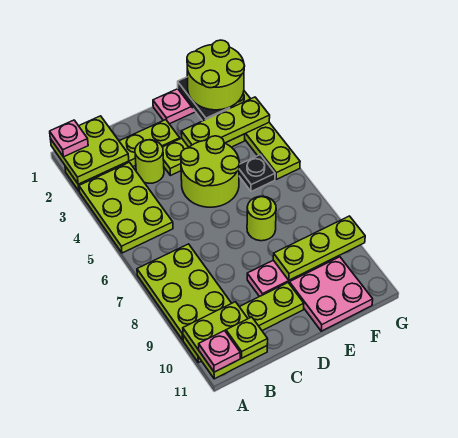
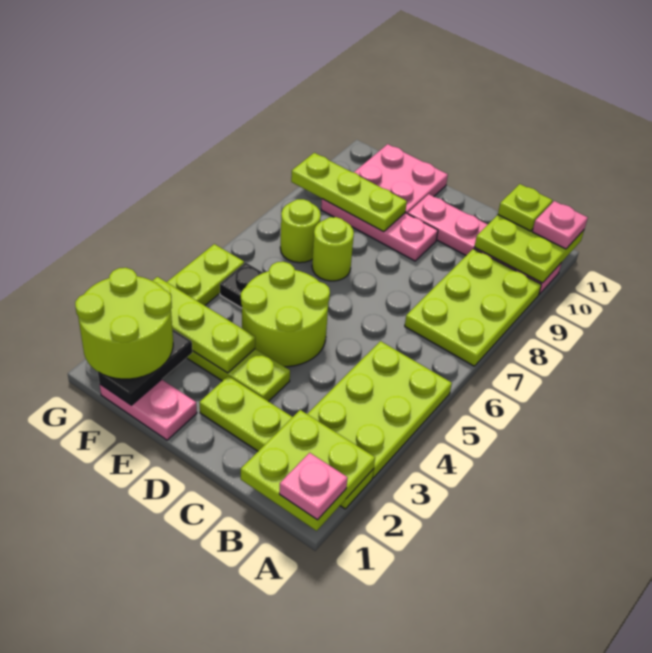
lime plate A10:D10 level 1 -> pink plate A10:D10 level 1
lime round brick C3 level 1 -> lime round brick F7 level 1

